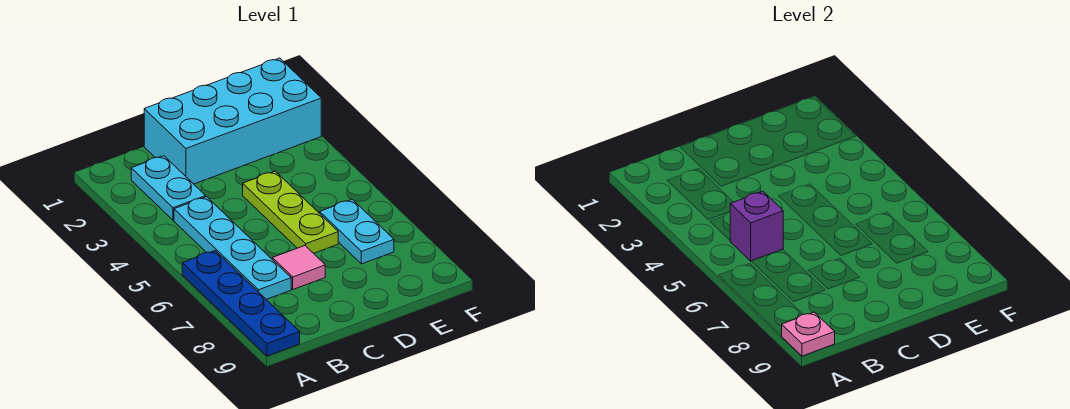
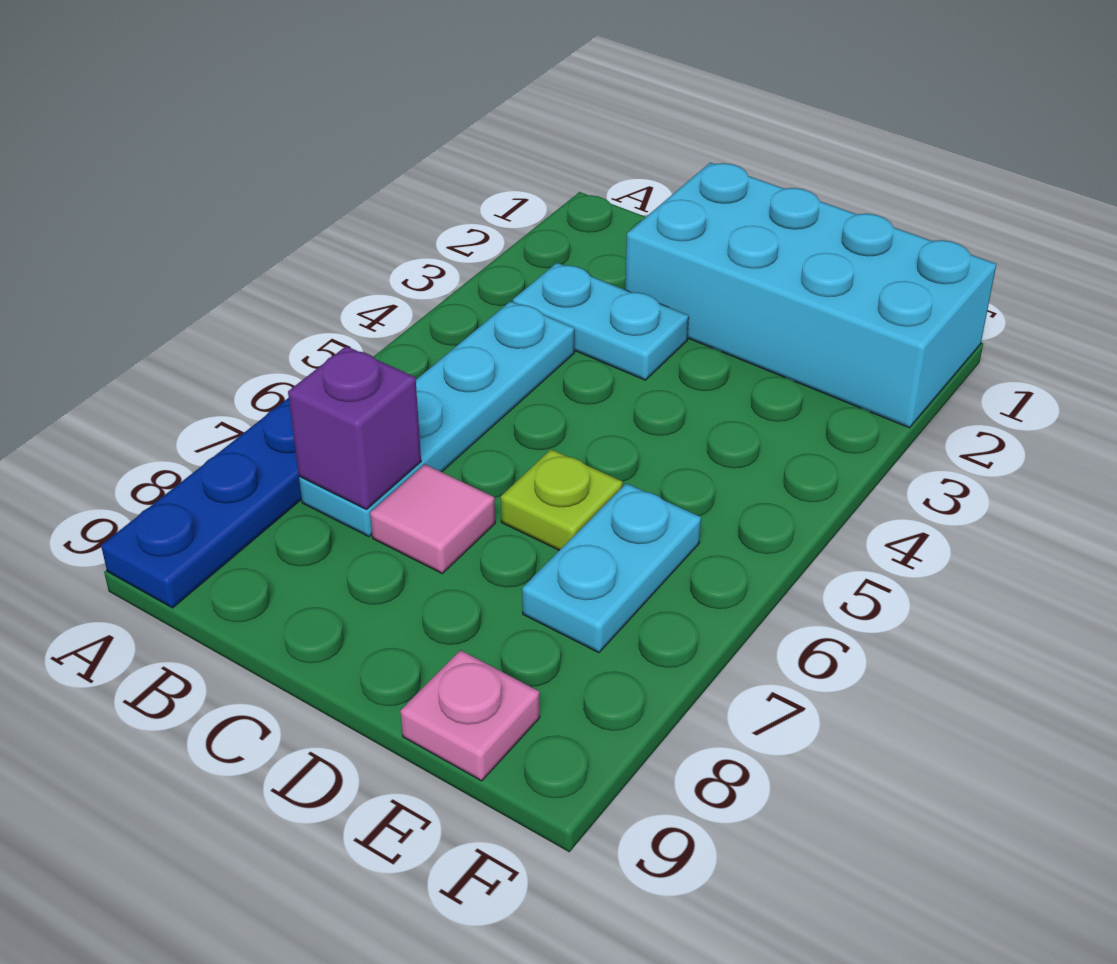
pink plate A9 level 2 -> pink plate E9 level 1
cyan plate B2:B3 level 1 -> cyan plate B3:C3 level 1
purple brick B5 level 2 -> purple brick B7 level 2
lime plate D4:D6 level 1 -> lime plate D6 level 1

